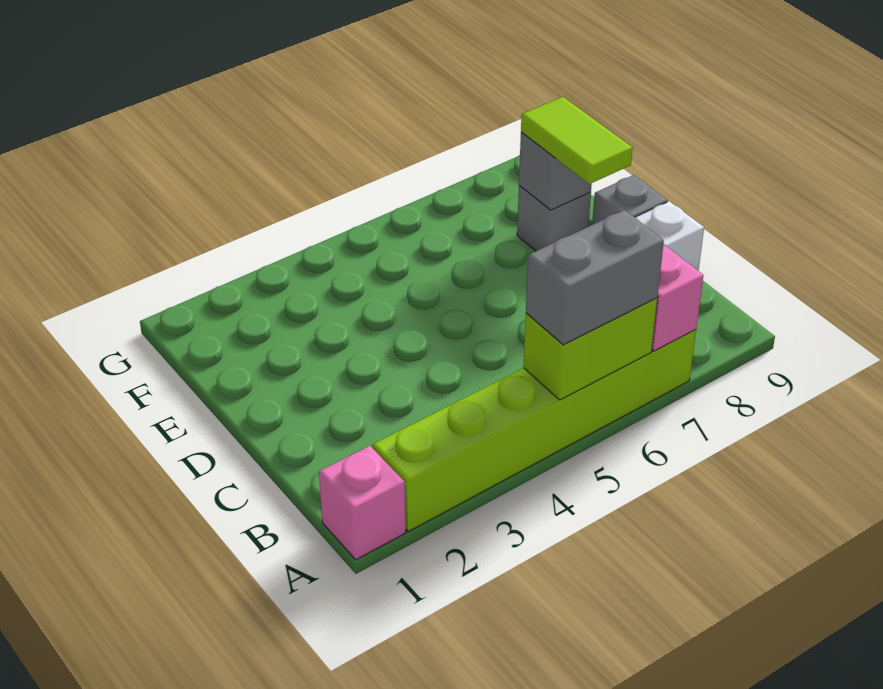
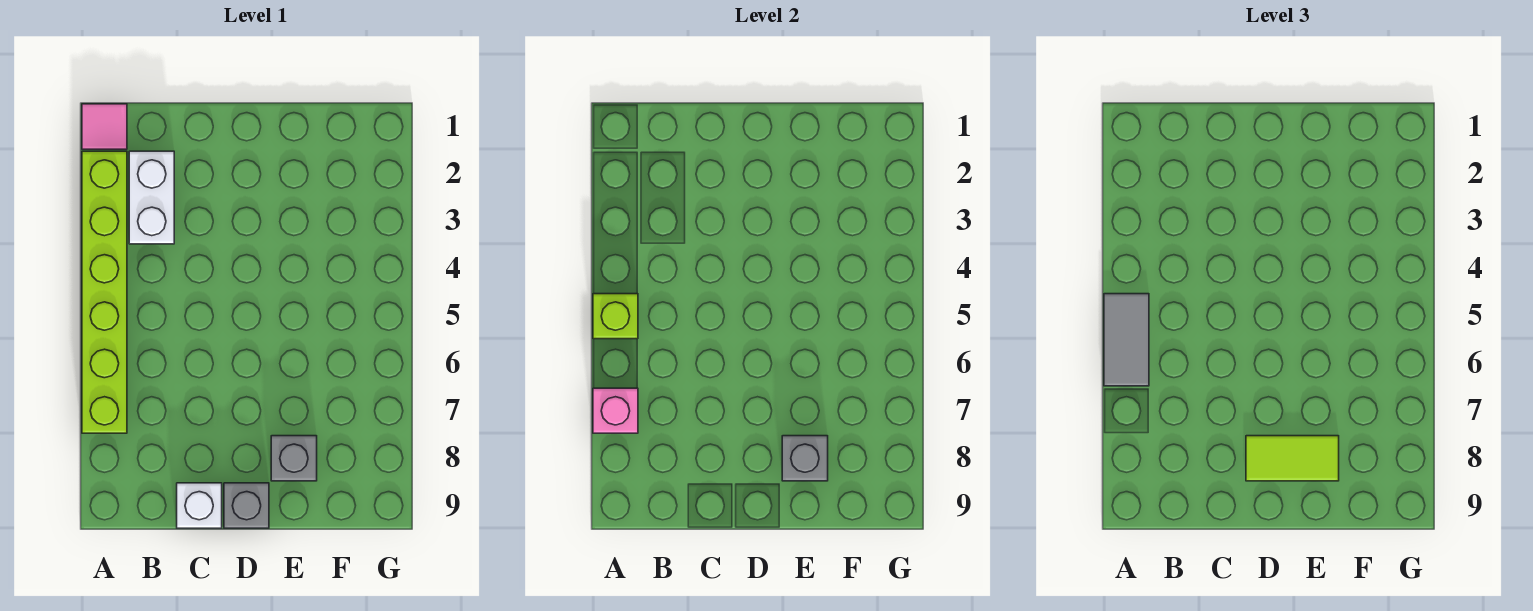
pink brick A1 level 1 -> pink tile A1 level 1
lime brick A5:A6 level 2 -> lime brick A5 level 2
grey brick A5:A6 level 3 -> grey tile A5:A6 level 3
none -> white brick B2:B3 level 1

